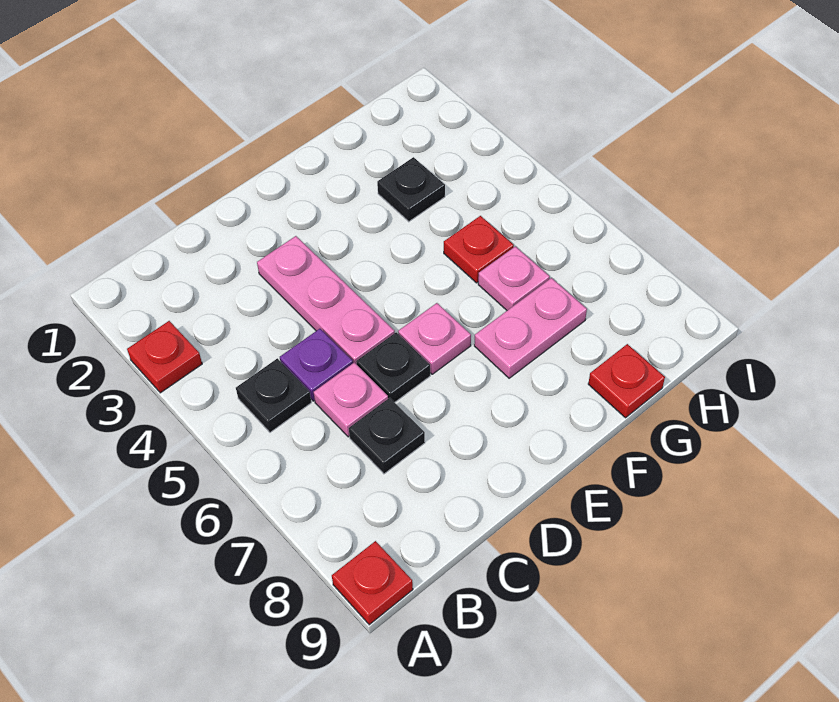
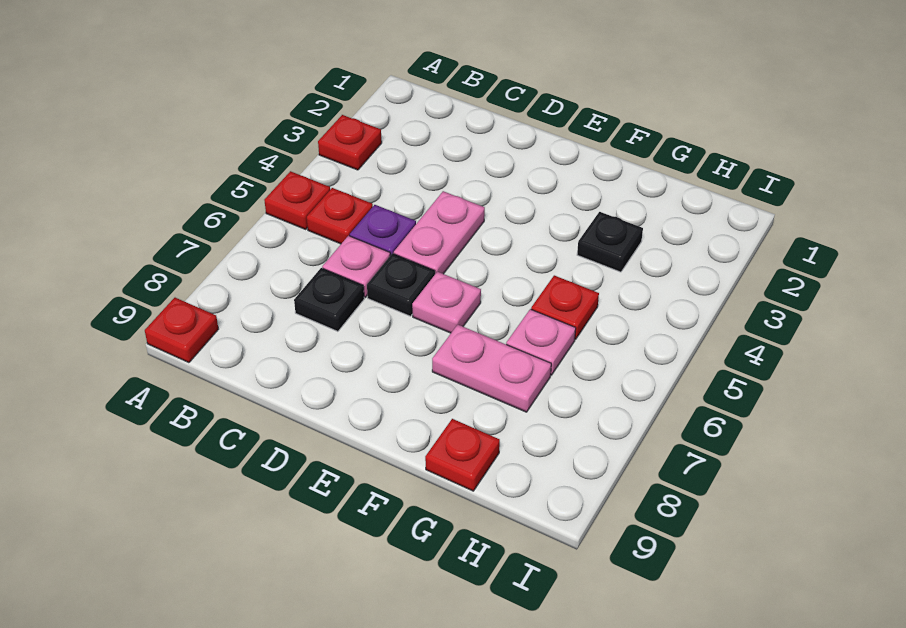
none -> red plate A5 level 1
black plate B5 level 1 -> red plate B5 level 1
pink plate D3:D5 level 1 -> pink plate D4:D5 level 1

